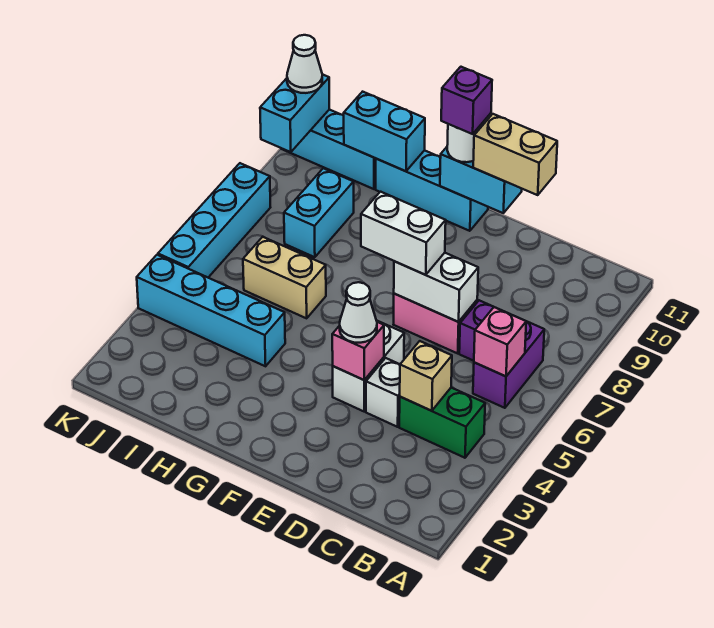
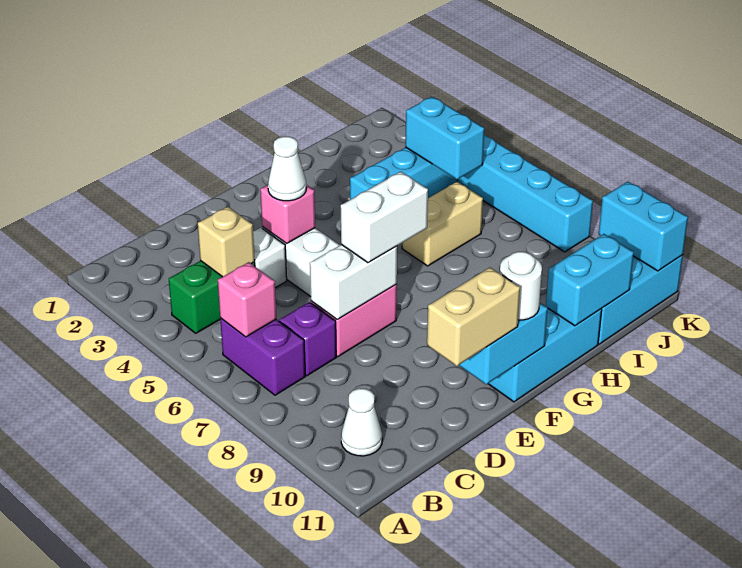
purple brick F11 level 4 -> none
cyan brick I8:I9 level 1 -> cyan brick J4:J5 level 2
white cone K11 level 3 -> white cone B10 level 1

